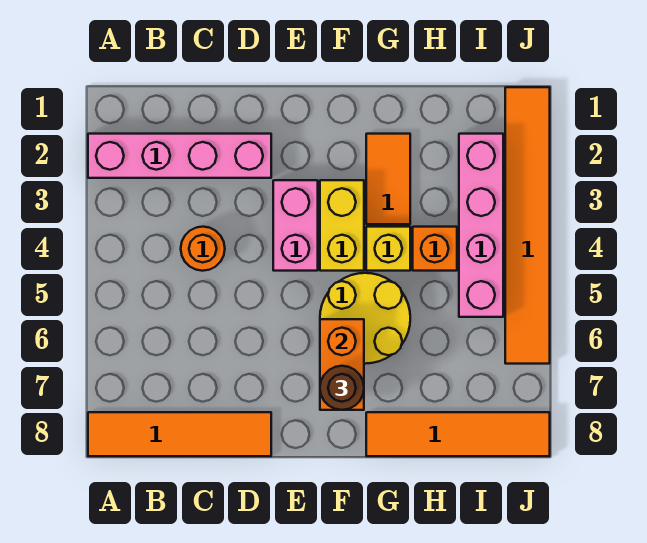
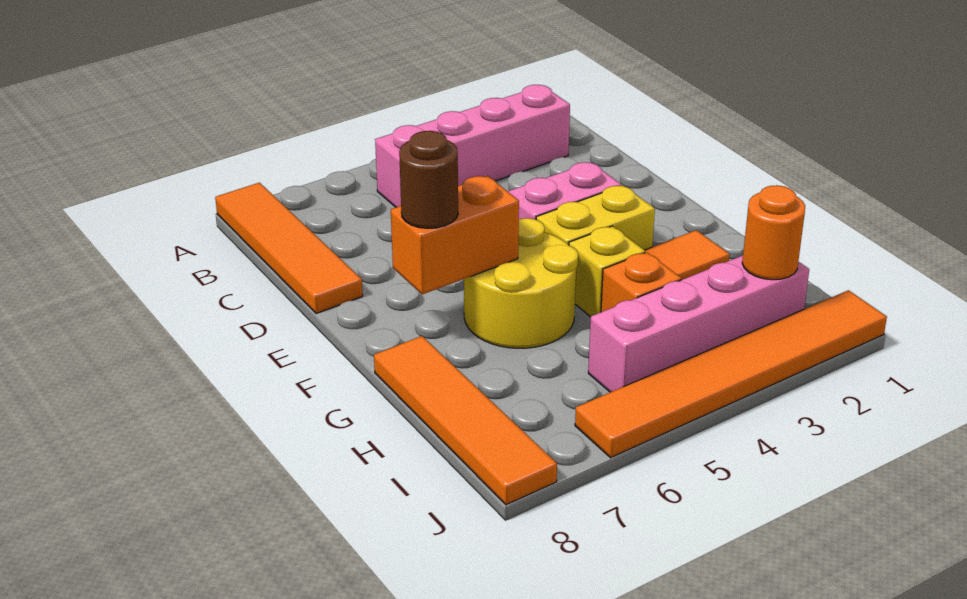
pink brick A2:D2 level 1 -> pink brick B2:B5 level 1
orange round brick C4 level 1 -> orange round brick I2 level 2

